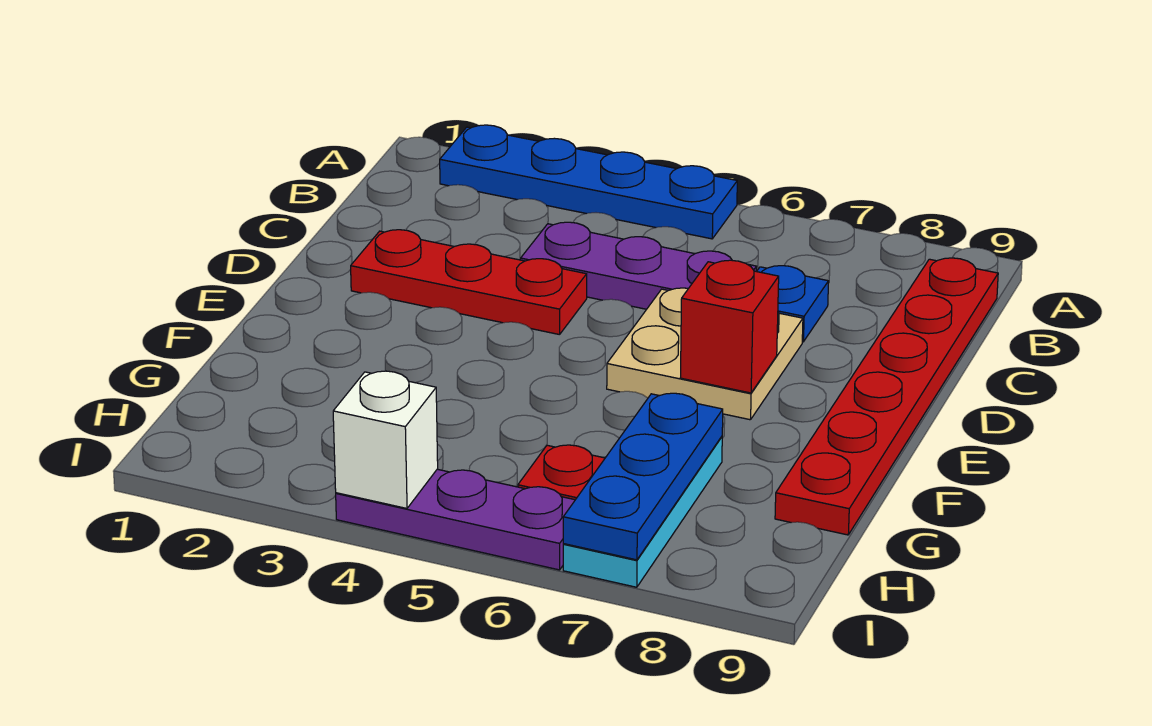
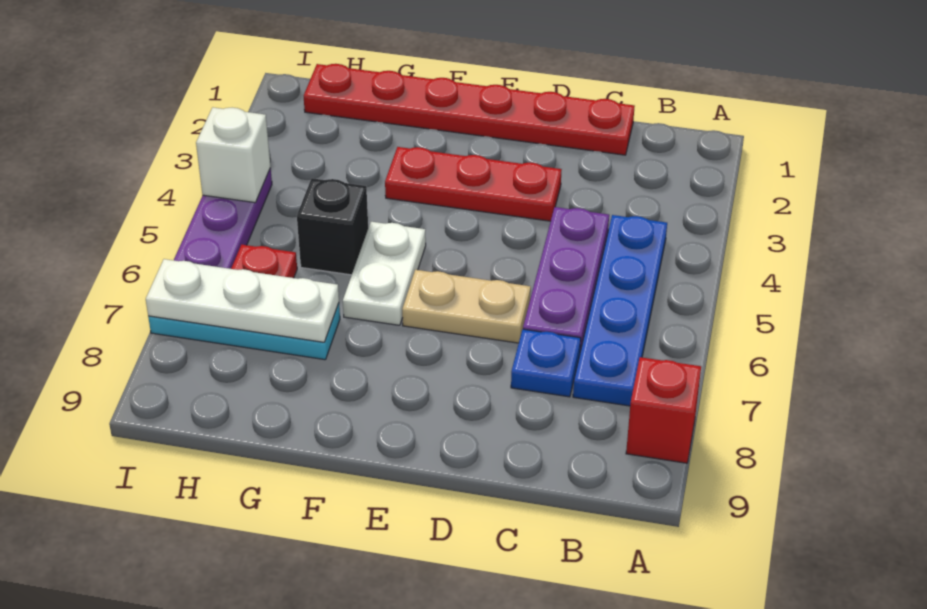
blue plate A2:A5 level 1 -> blue plate B4:B7 level 1
red plate B9:G9 level 1 -> red plate C1:H1 level 1
red plate D2:D4 level 1 -> red plate D3:F3 level 1
tan plate D6:E7 level 1 -> tan plate D6:E6 level 1
red brick E7 level 2 -> red brick A8 level 1
none -> white plate F5:F6 level 1
none -> black brick G5 level 1
blue plate G7:I7 level 2 -> white plate G7:I7 level 2

